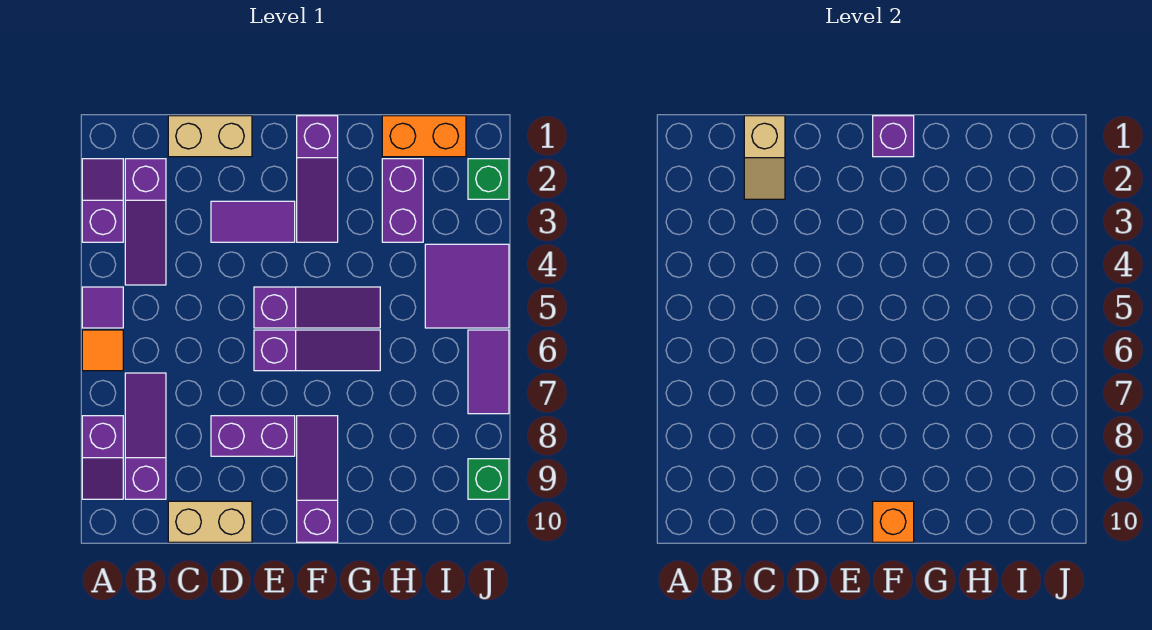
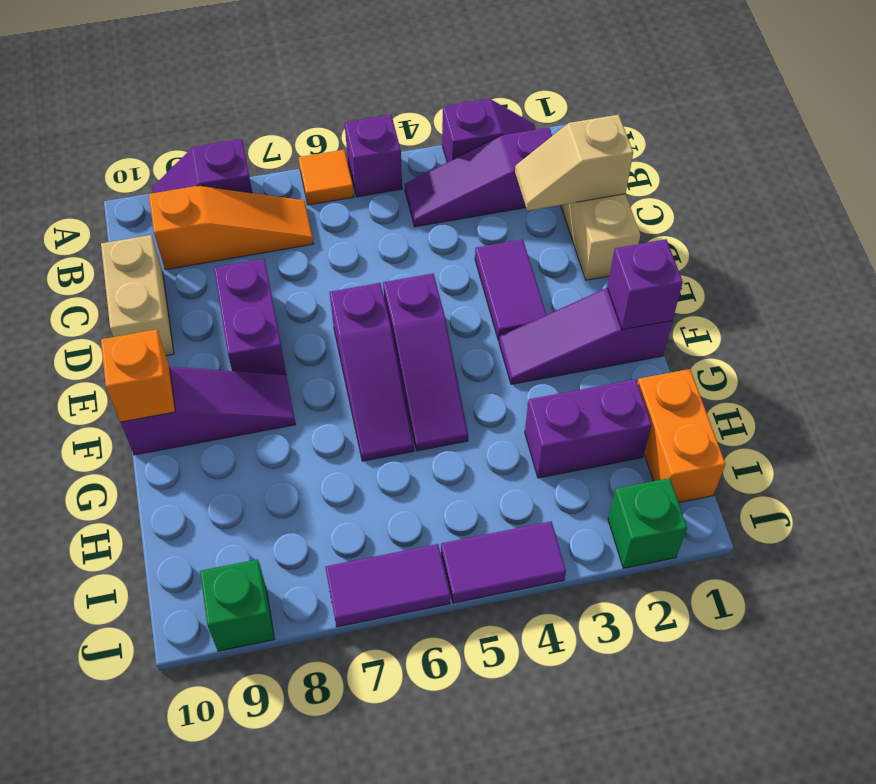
purple tile A5 level 1 -> purple brick A5 level 1
purple slope B7:B9 level 1 top 9 -> orange slope B7:B9 level 1 top 9
purple tile I4:J5 level 1 -> purple tile J4:J5 level 1

